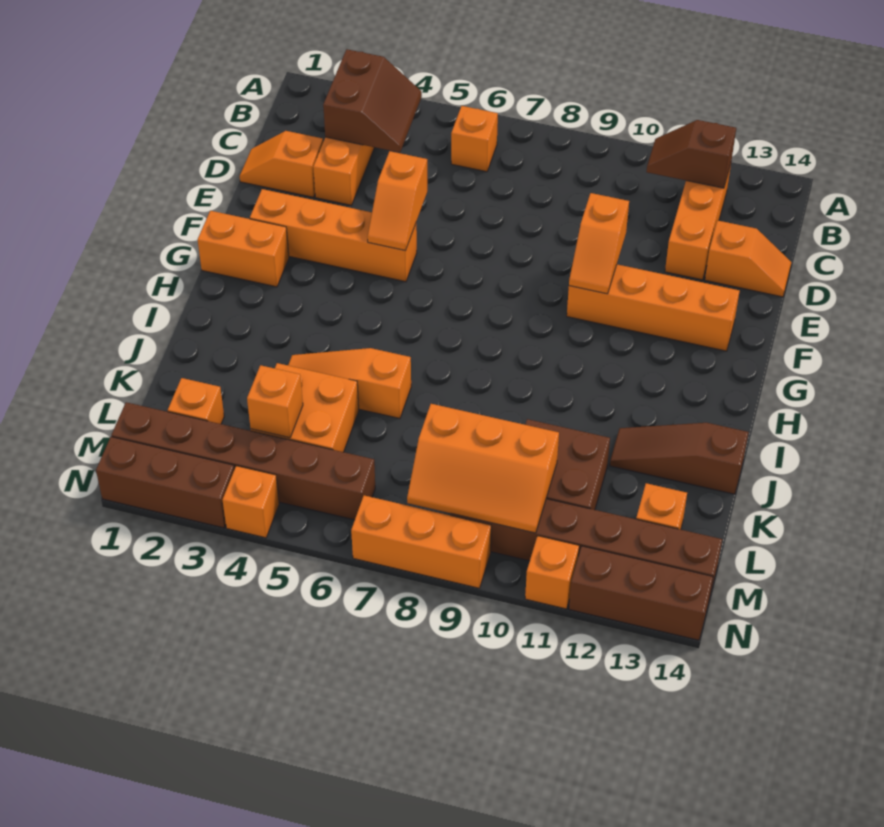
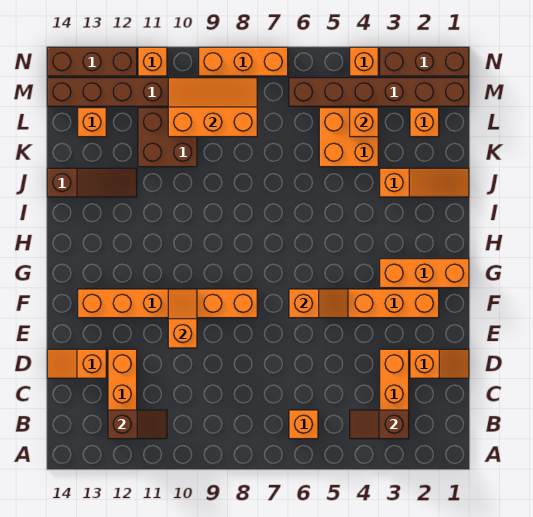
brown slope B3:C4 level 2 top 3 -> brown slope B3:B4 level 2 top 3
orange slope E5:F5 level 2 top E -> orange slope F5:F6 level 2 top 6
orange brick F10:F13 level 1 -> orange brick F8:F13 level 1
orange brick G1:G2 level 1 -> orange brick G1:G3 level 1
orange slope J4:J6 level 1 top 6 -> orange slope J1:J3 level 1 top 3

